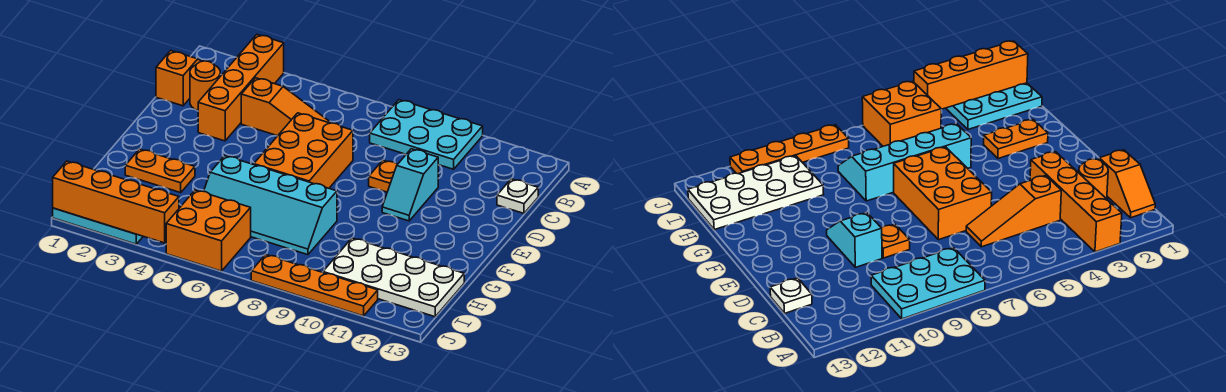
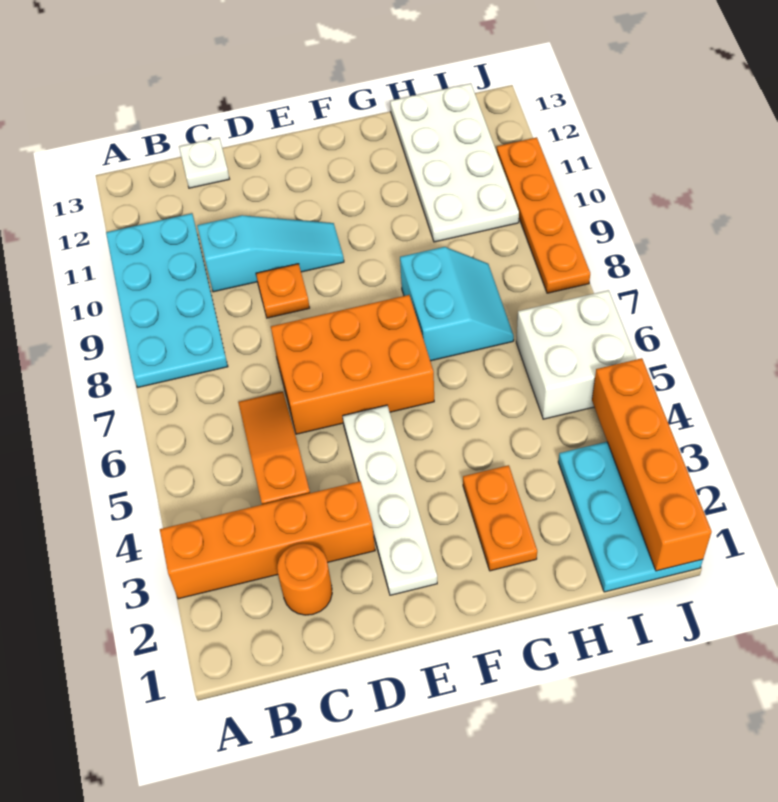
cyan plate A8:B10 level 1 -> cyan plate A8:B11 level 1
orange slope B1:C1 level 1 top C -> none
cyan slope D10:E10 level 1 top D -> cyan slope C10:E10 level 1 top C
none -> white plate E2:E5 level 1
cyan slope G5:H8 level 1 top G -> cyan slope G7:H8 level 1 top G
orange brick I5:J6 level 1 -> white brick I5:J6 level 1

